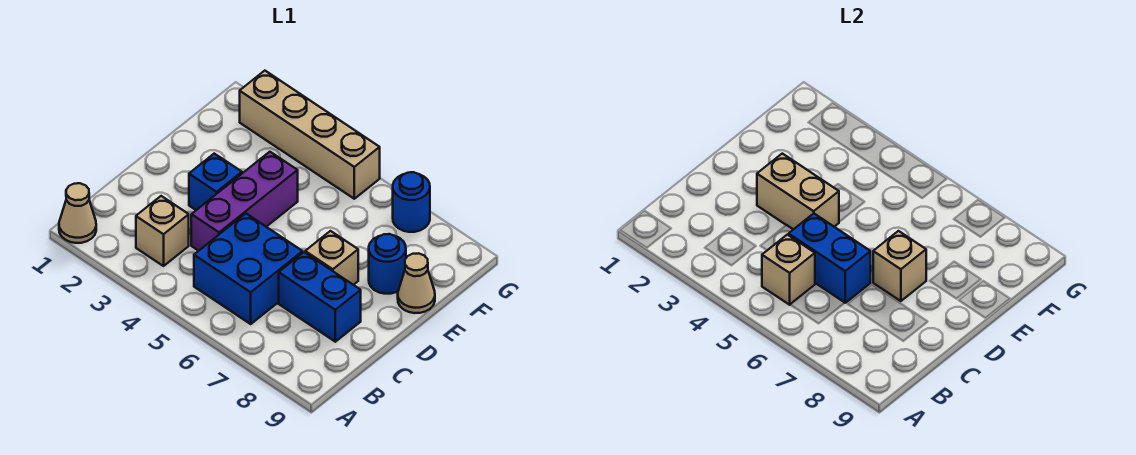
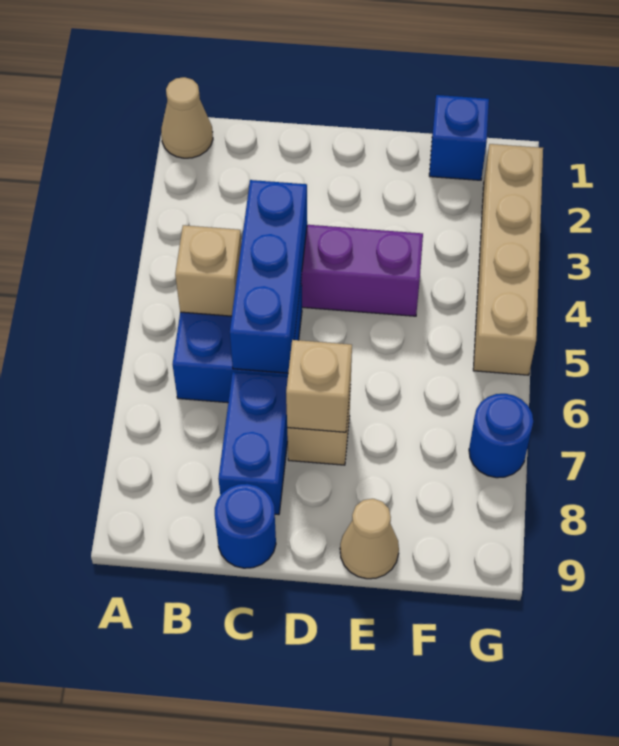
tan brick B3 level 1 -> none
blue brick C5:C6 level 2 -> blue brick C4:C6 level 2
blue brick D3 level 1 -> blue brick F1 level 1
tan brick D3:D4 level 2 -> none
blue round brick E8 level 1 -> blue round brick C9 level 1

